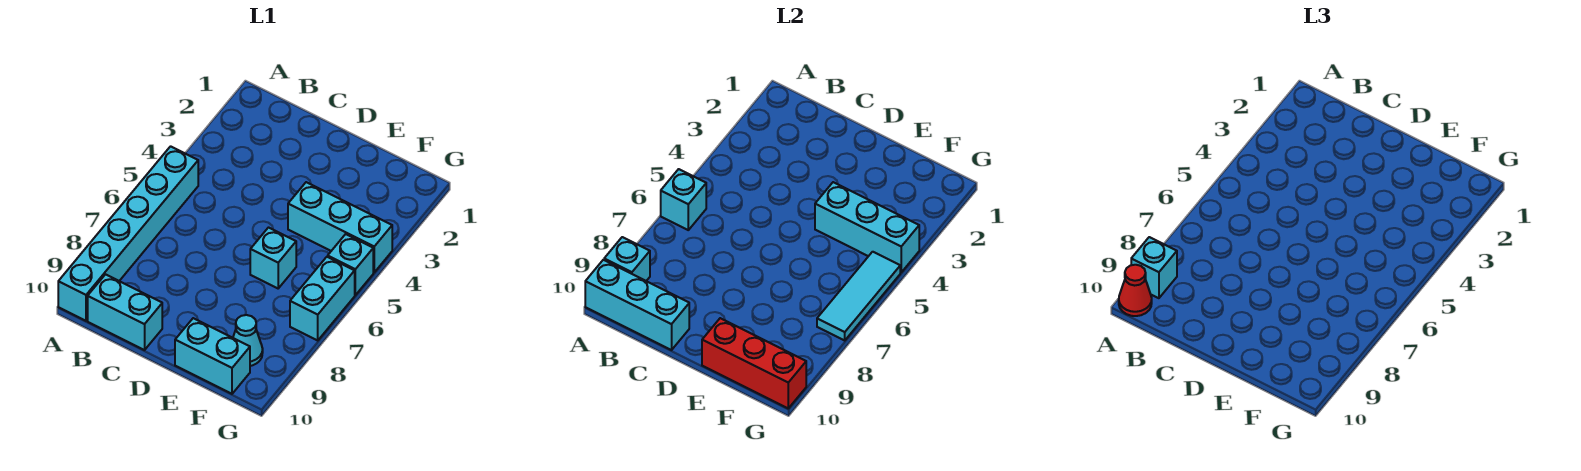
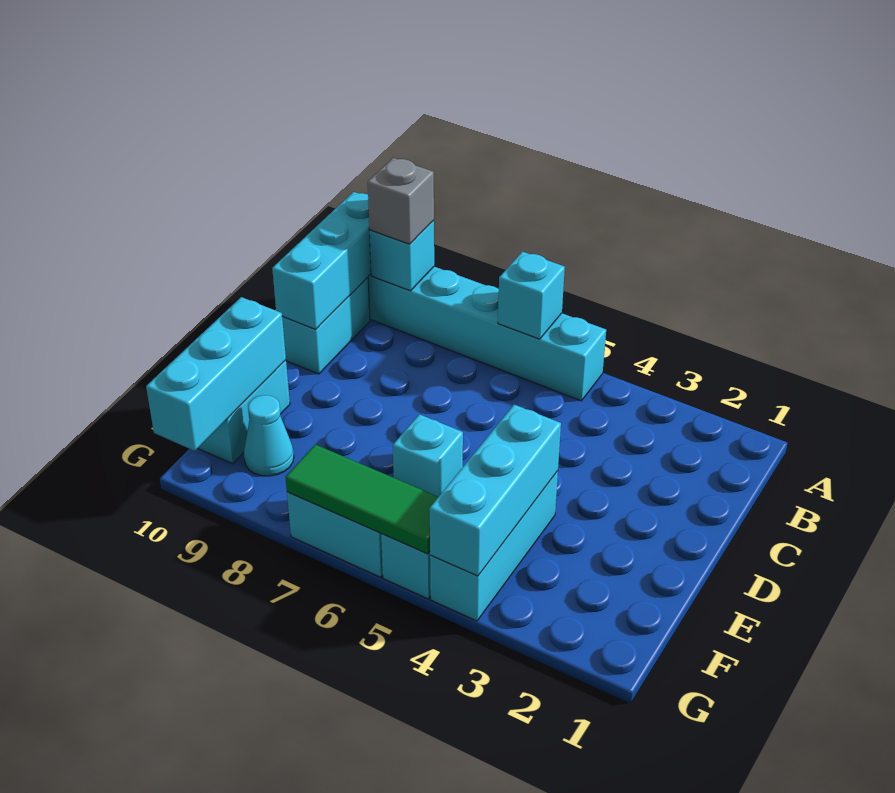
cyan brick A9 level 3 -> grey brick A9 level 3
red cone A10 level 3 -> none
red brick E10:G10 level 2 -> cyan brick E10:G10 level 2
cyan tile G5:G7 level 2 -> green tile G5:G7 level 2

